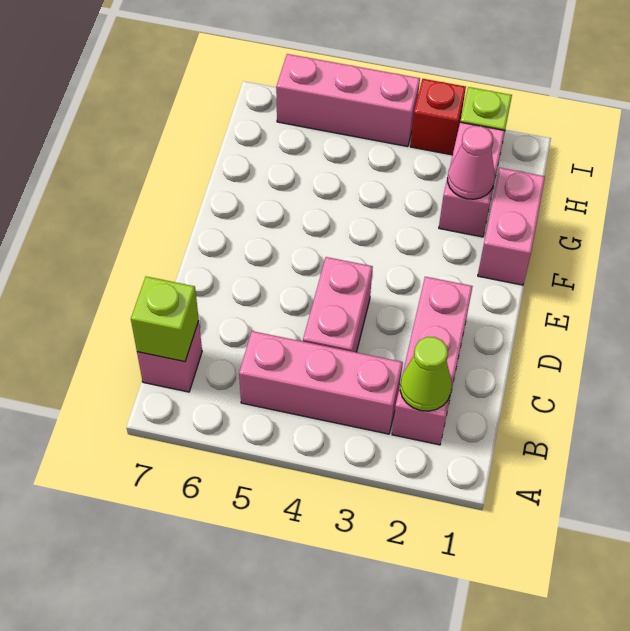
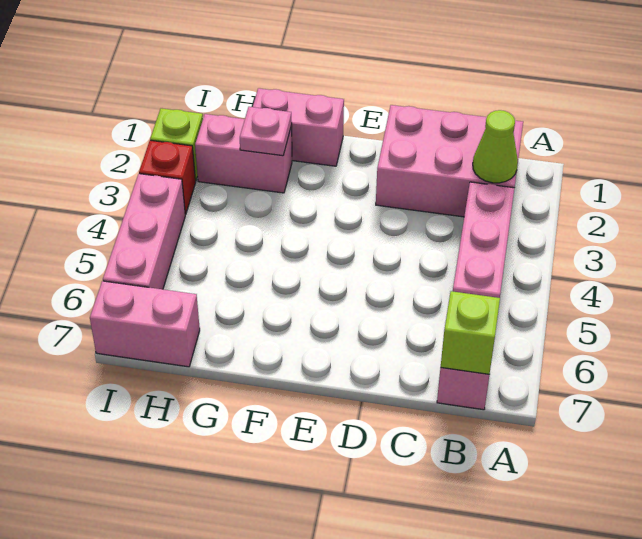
pink brick B2:D2 level 1 -> pink brick B1:D2 level 1
pink brick C4:D4 level 1 -> pink brick H7:I7 level 1
pink cone G2 level 2 -> pink plate G2 level 2

